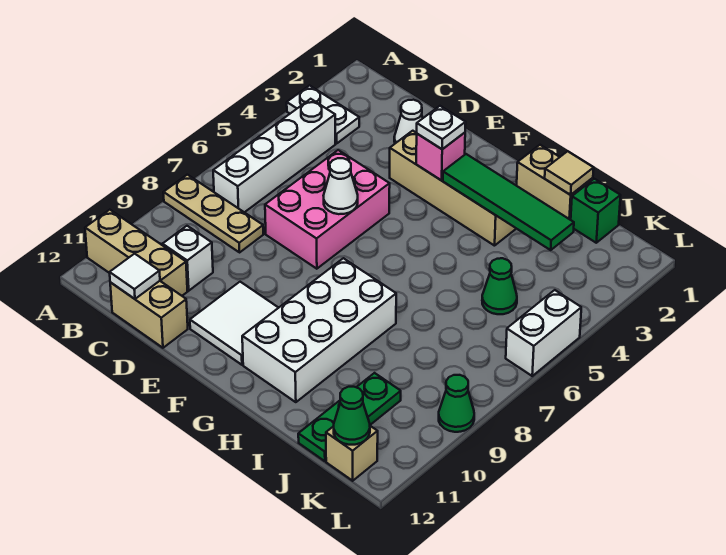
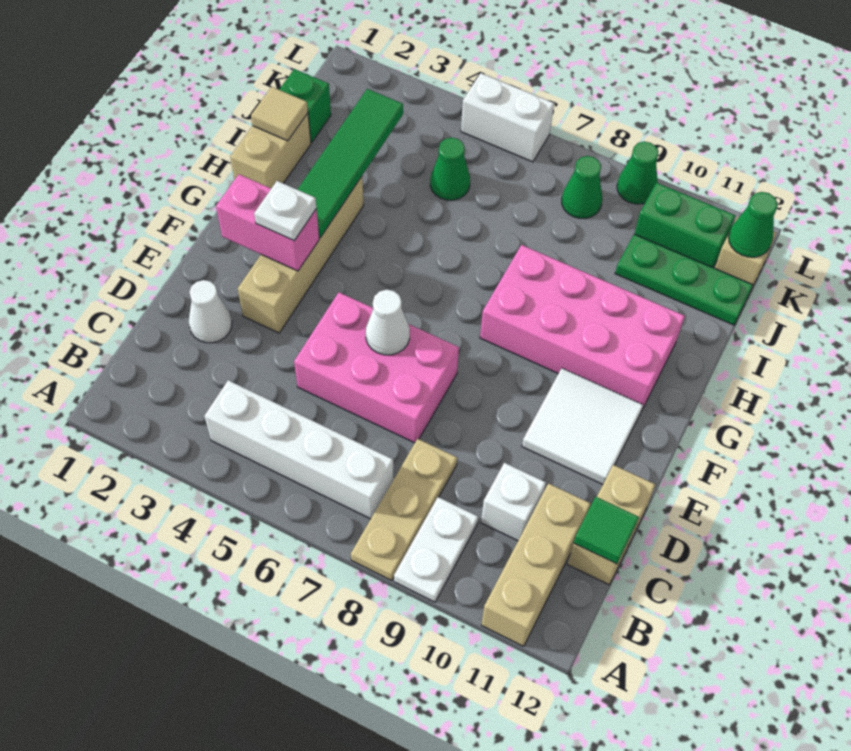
white plate A3:B3 level 1 -> white plate A9:B9 level 1
white tile C12 level 2 -> green tile C12 level 2
pink brick F3 level 2 -> pink brick F2:F3 level 2
white brick G8:H11 level 1 -> pink brick G8:H11 level 1
none -> green cone K8 level 1
none -> green brick K10:K11 level 1

